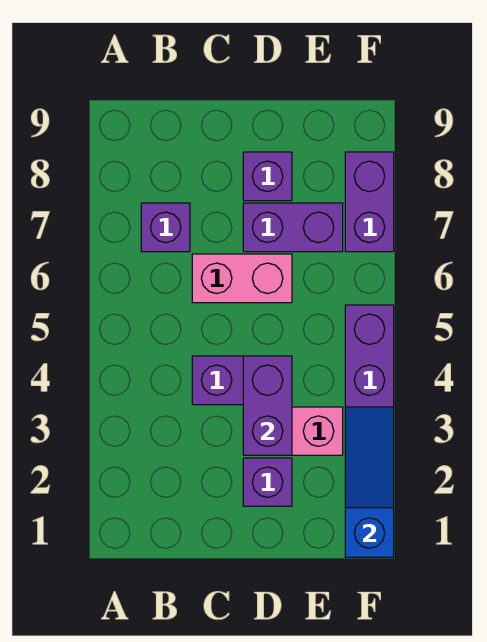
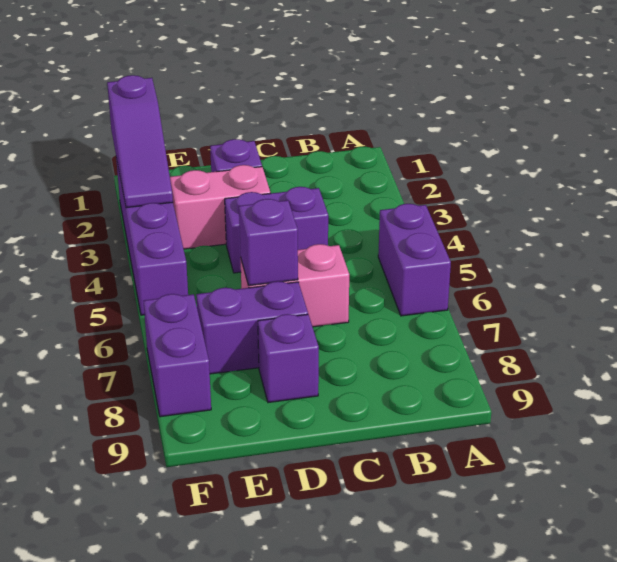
purple brick B7 level 1 -> purple brick D6 level 2
purple brick D3:D4 level 2 -> purple brick A5:A6 level 1
blue slope F1:F3 level 2 top 1 -> purple slope F1:F3 level 2 top 1

